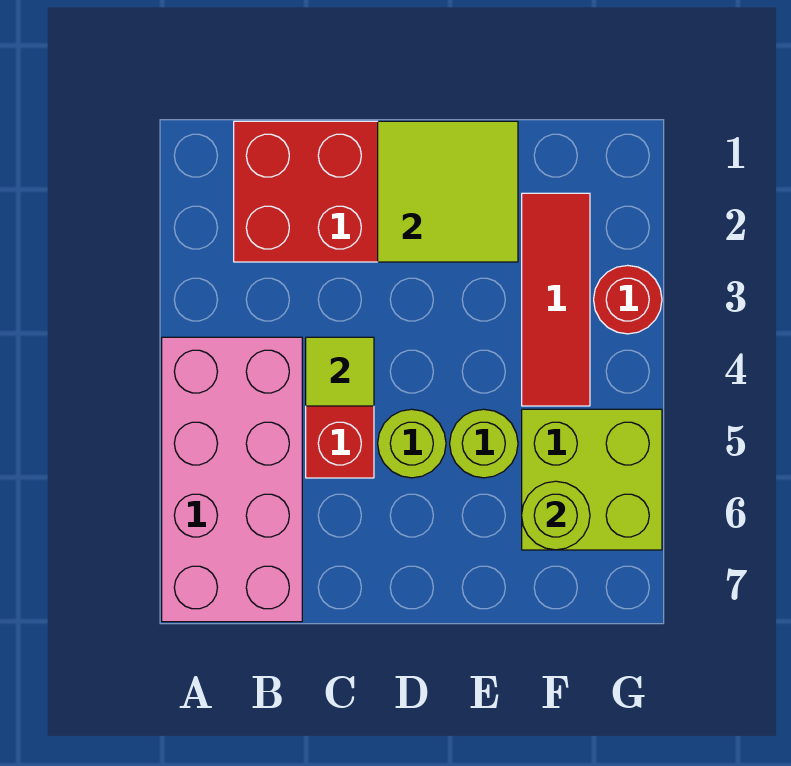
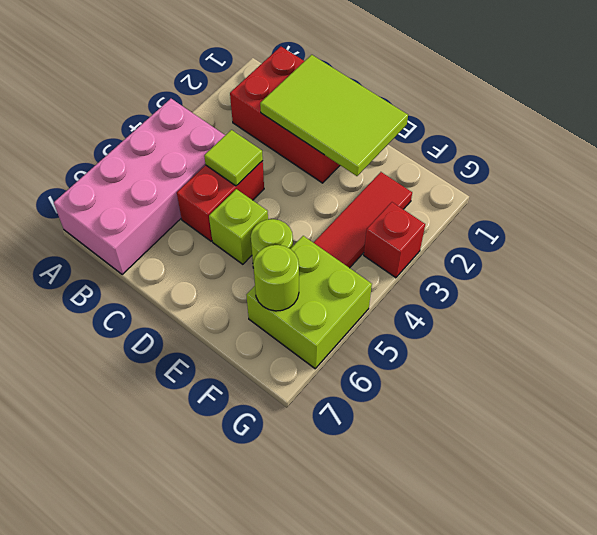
lime tile D1:E2 level 2 -> lime tile C1:E2 level 2
lime round brick D5 level 1 -> lime brick D5 level 1
red round brick G3 level 1 -> red brick G3 level 1

